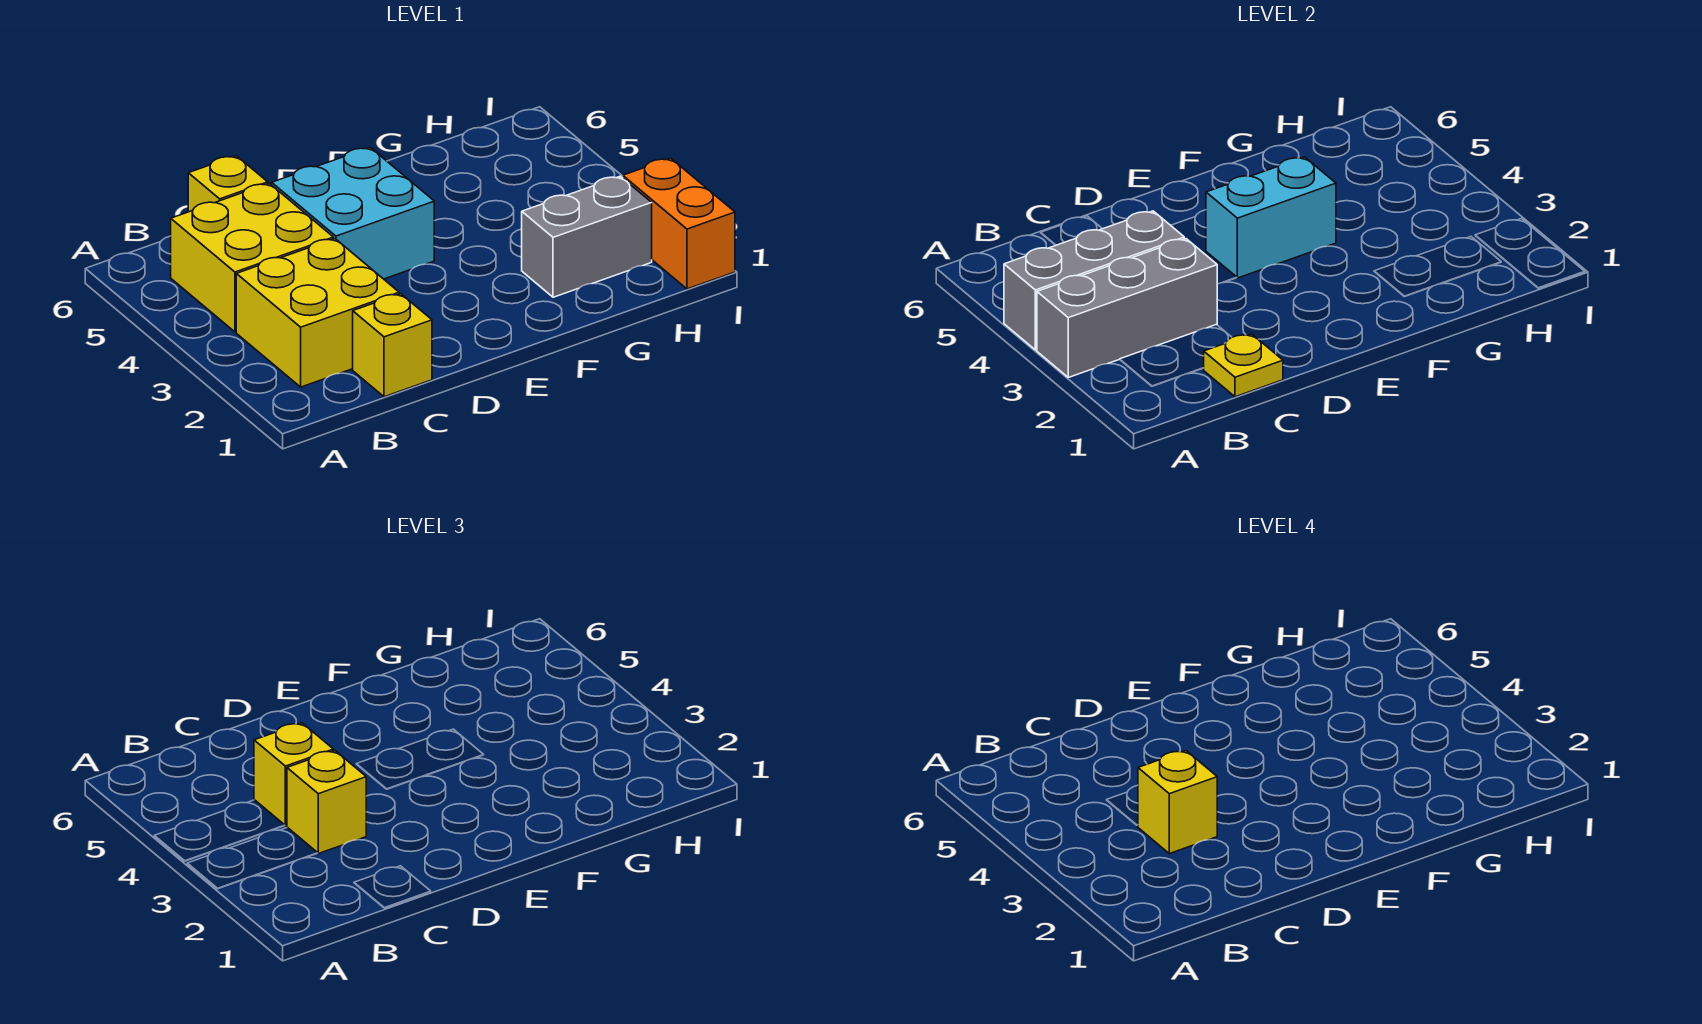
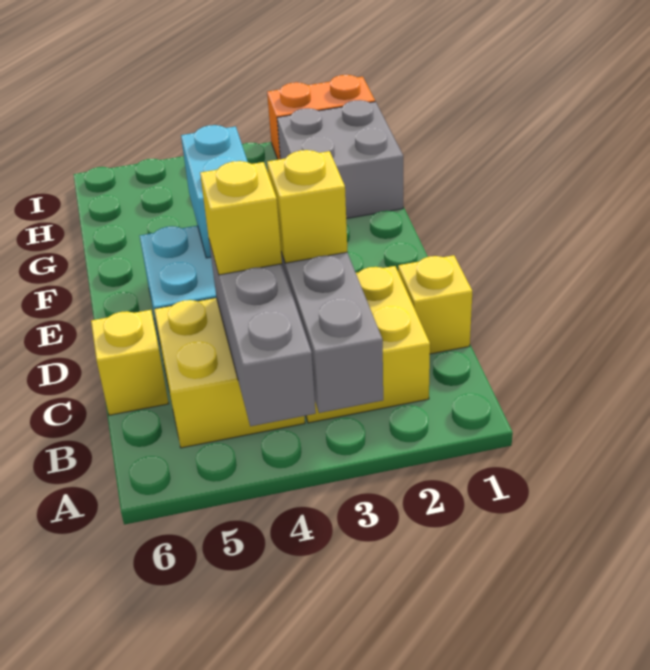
yellow plate C1 level 2 -> none
yellow brick C3 level 4 -> none
grey brick G2:H2 level 1 -> grey brick G1:H2 level 1

